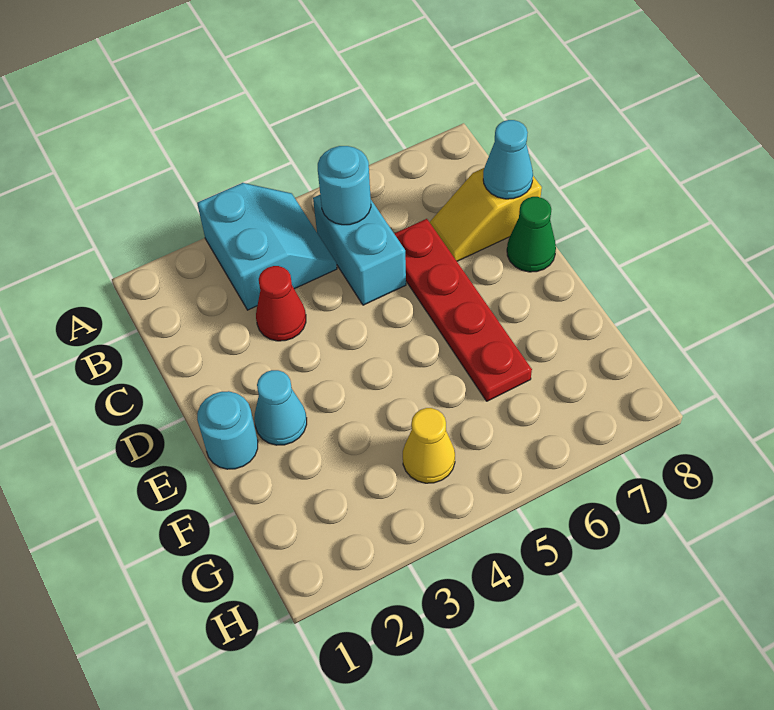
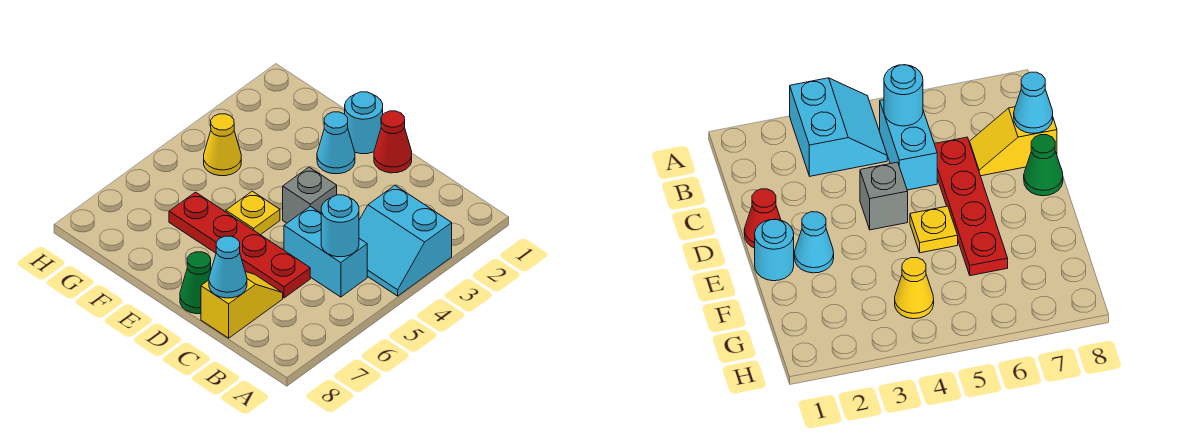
red cone C3 level 1 -> red cone D1 level 1
none -> grey brick D4 level 1
none -> yellow plate E5 level 1

